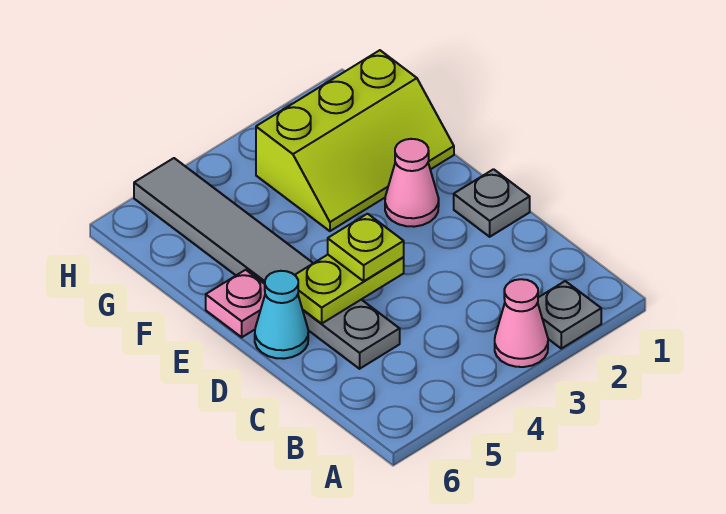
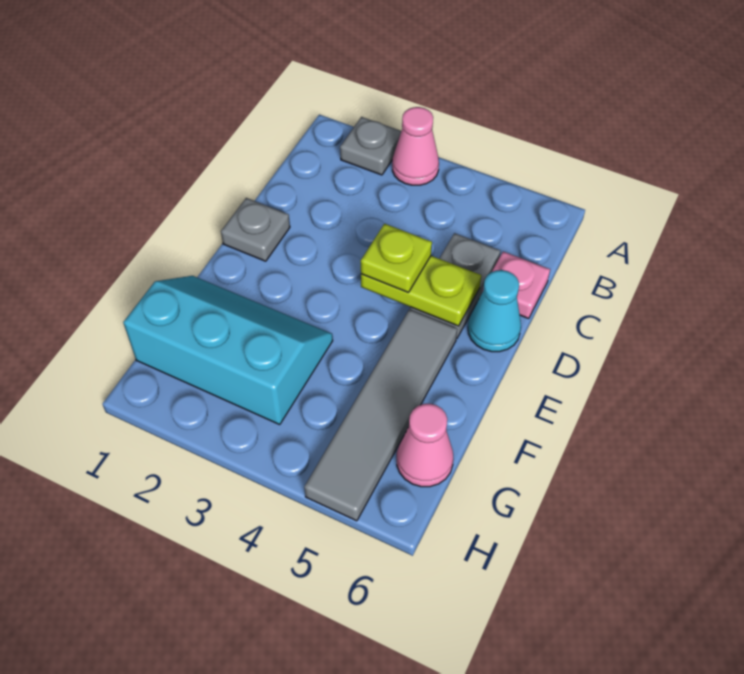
pink cone E2 level 1 -> pink cone G6 level 1
pink plate E6 level 1 -> pink plate C6 level 1
lime slope F1:G3 level 1 top G -> cyan slope F1:G3 level 1 top G

